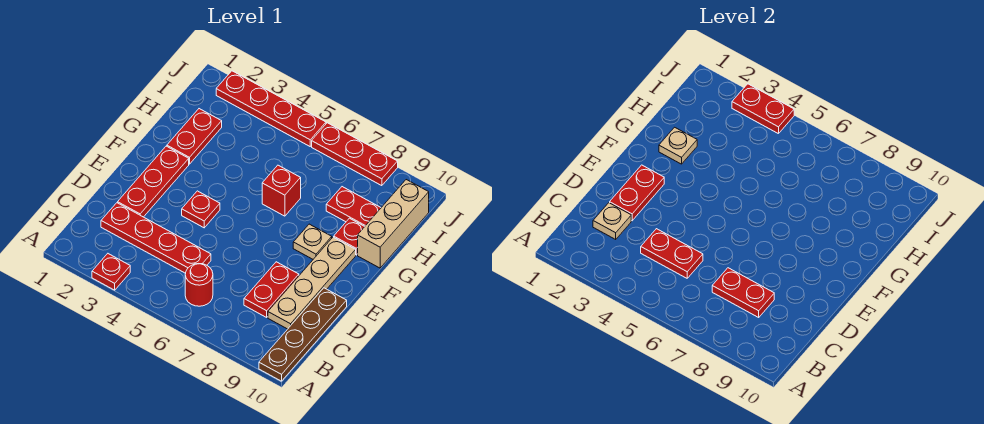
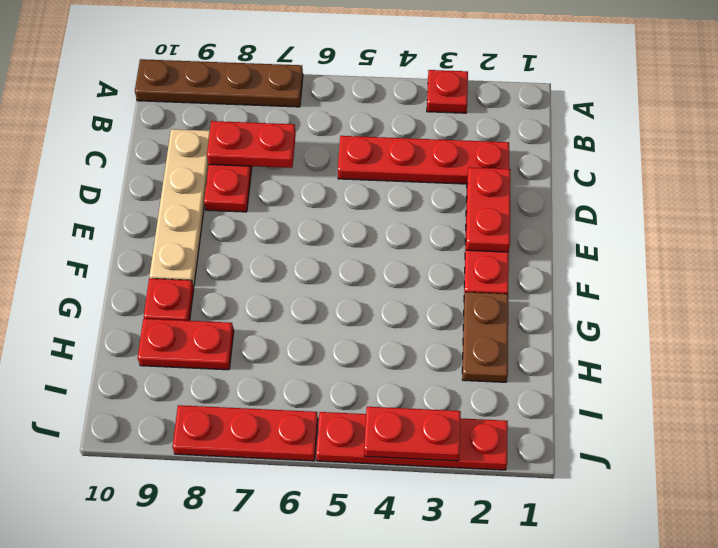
brown plate A10:D10 level 1 -> brown plate A7:A10 level 1
red round brick B6 level 1 -> none
tan plate C2 level 2 -> none
red plate C4:C5 level 2 -> none
red plate E4 level 1 -> none
tan plate F8 level 1 -> none
red plate G2:H2 level 1 -> brown plate G2:H2 level 1
tan plate G2 level 2 -> none
red brick G6 level 1 -> none
tan brick G10:I10 level 1 -> none

